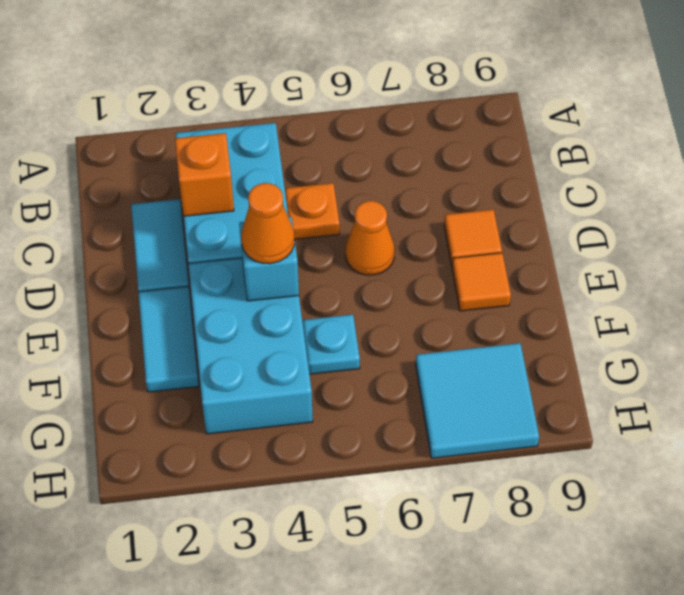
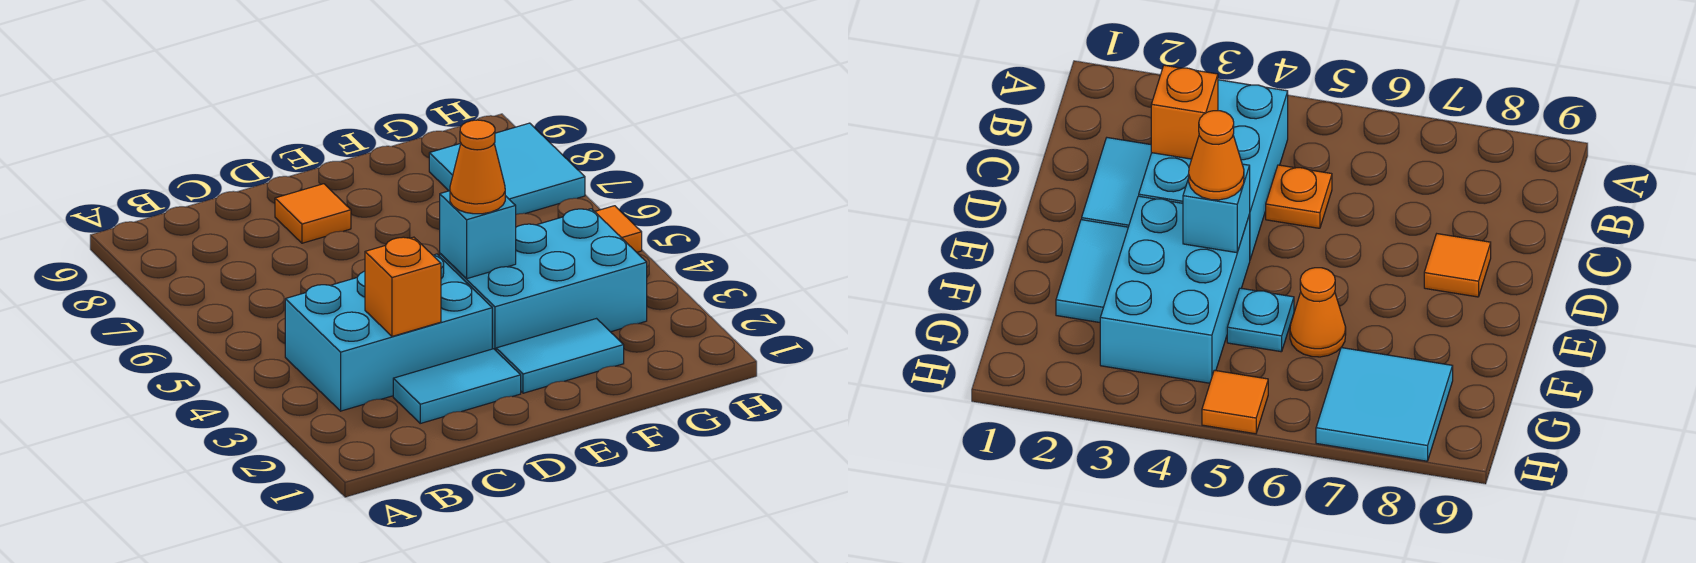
orange cone D6 level 1 -> orange cone F6 level 1
orange tile E8 level 1 -> orange tile H5 level 1

